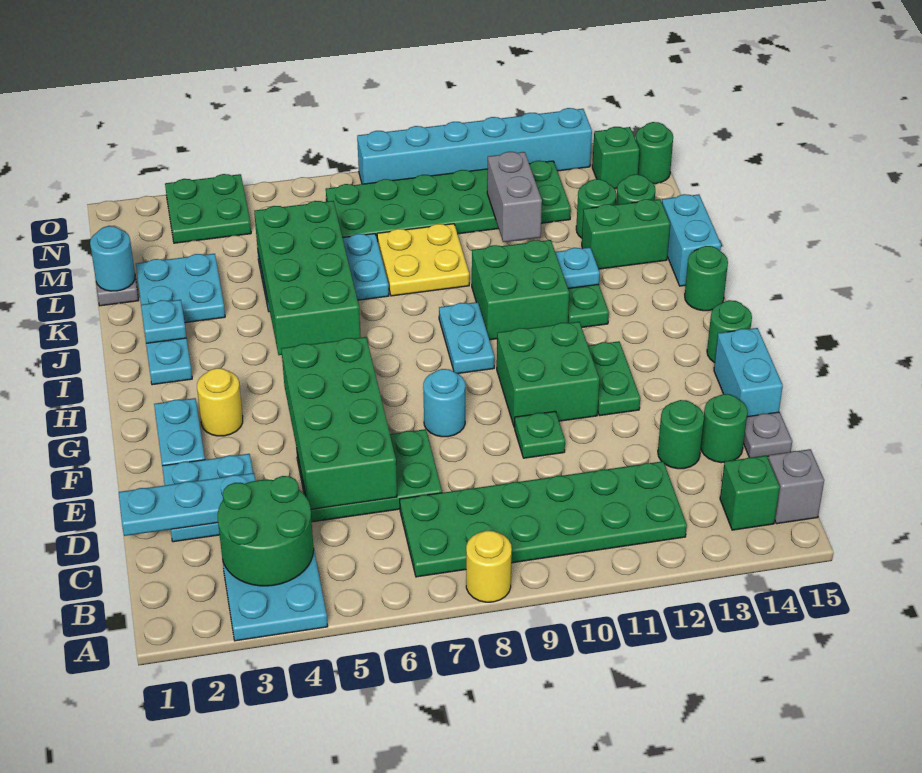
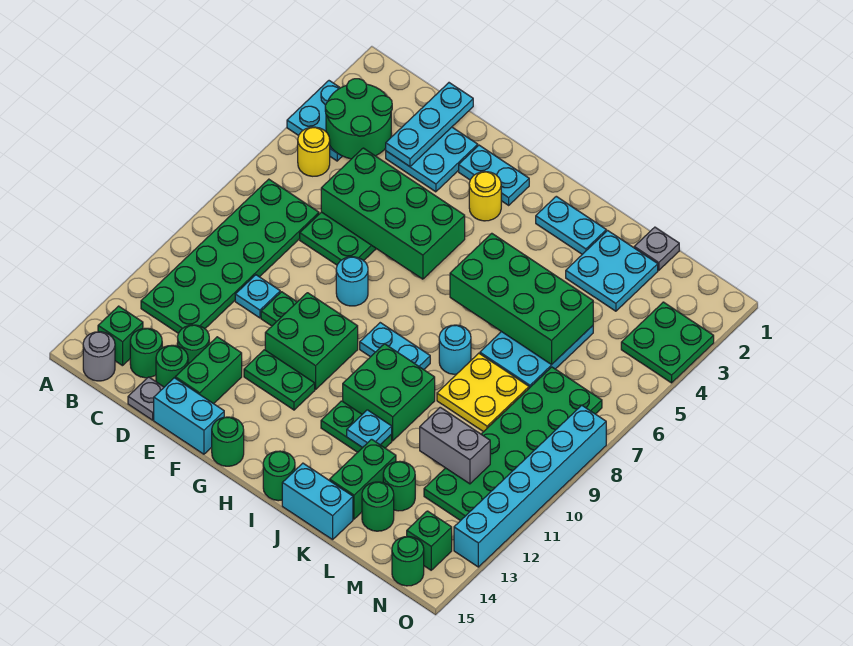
yellow round brick A8 level 1 -> yellow round brick B5 level 1
grey brick B15 level 1 -> grey round brick B15 level 1
none -> green round brick C14 level 1
none -> green brick E13:E14 level 1
cyan plate J2 level 2 -> cyan plate D10 level 1
cyan round brick L1 level 2 -> cyan round brick J8 level 1

